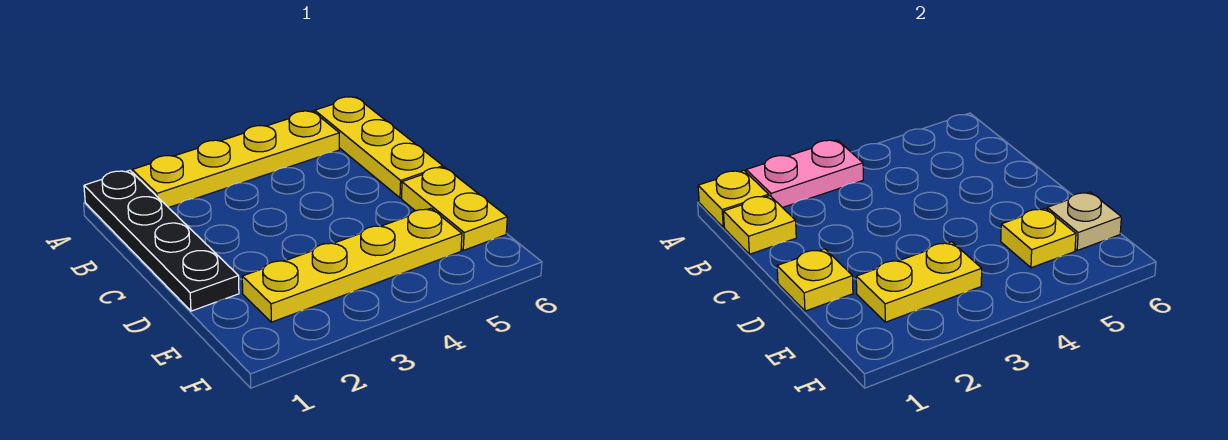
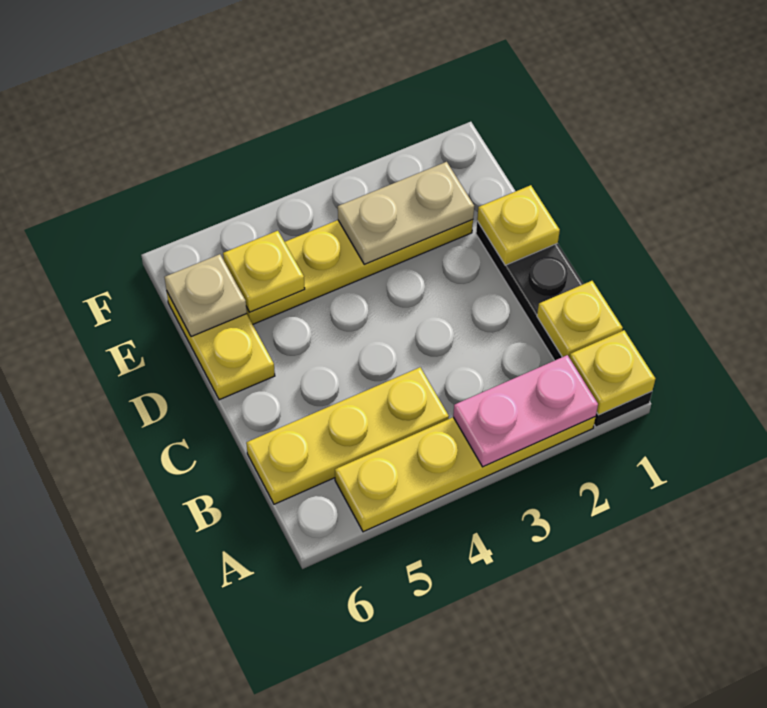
yellow plate A6:C6 level 1 -> yellow plate B4:B6 level 1
yellow plate E2:E3 level 2 -> tan plate E2:E3 level 2

